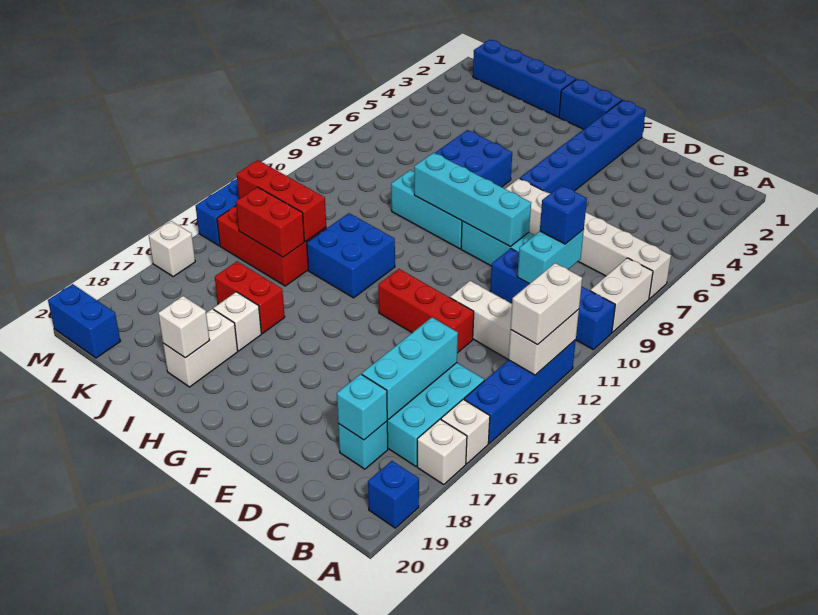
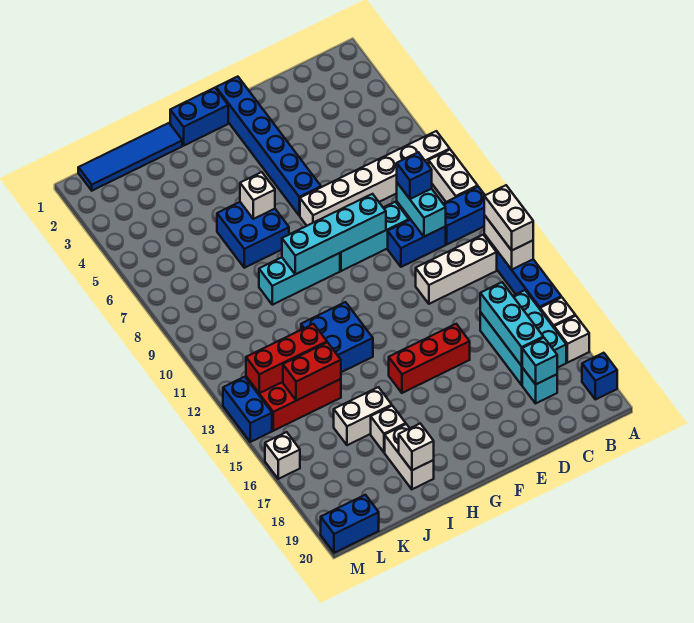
red brick D13:F13 level 1 -> red brick E15:G15 level 1
none -> white brick H6 level 2
blue brick I1:L1 level 1 -> blue tile I1:L1 level 1
red brick I16:J16 level 1 -> white brick I16:J16 level 1

